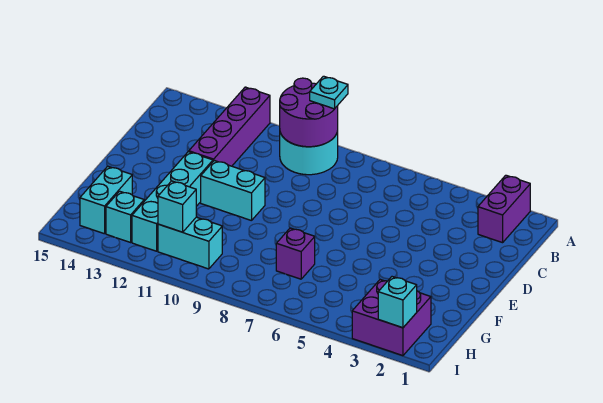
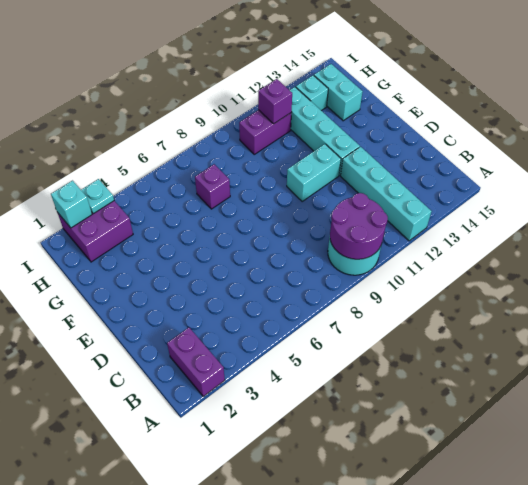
cyan plate A9 level 3 -> cyan plate I3 level 2
purple brick A12:D12 level 1 -> cyan brick A12:D12 level 1
cyan brick H10:H11 level 1 -> purple brick H10:H11 level 1
cyan brick H11 level 2 -> purple brick H11 level 2

